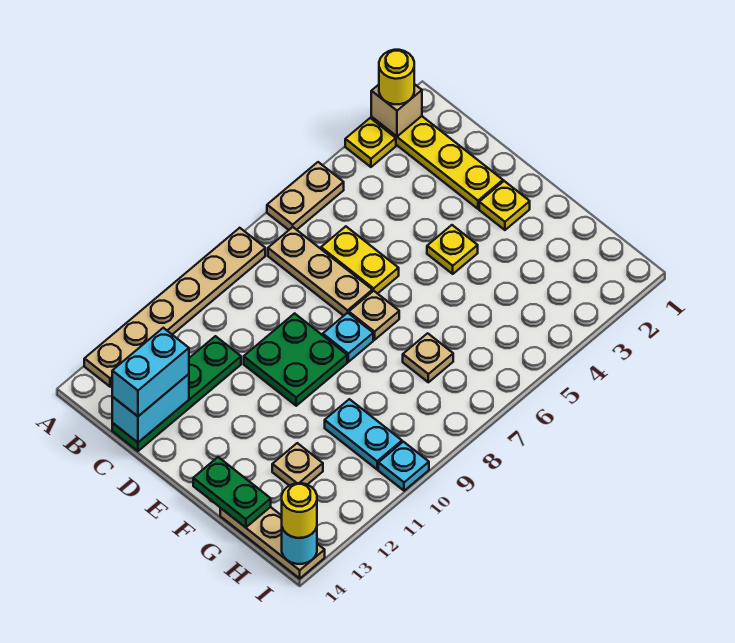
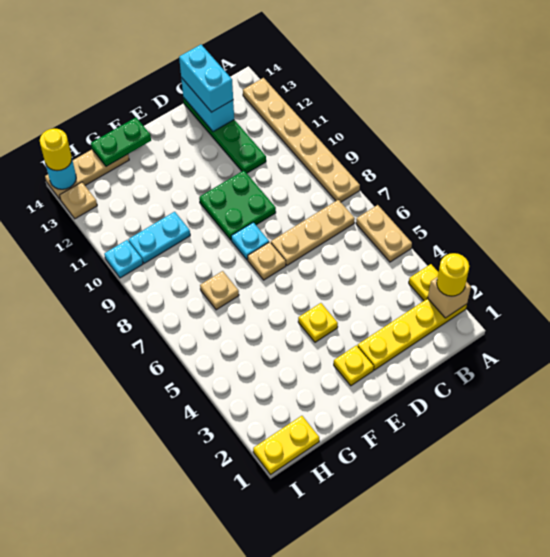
yellow plate C6:D6 level 1 -> yellow plate H1:I1 level 1
tan plate G12 level 1 -> tan plate I13 level 1

